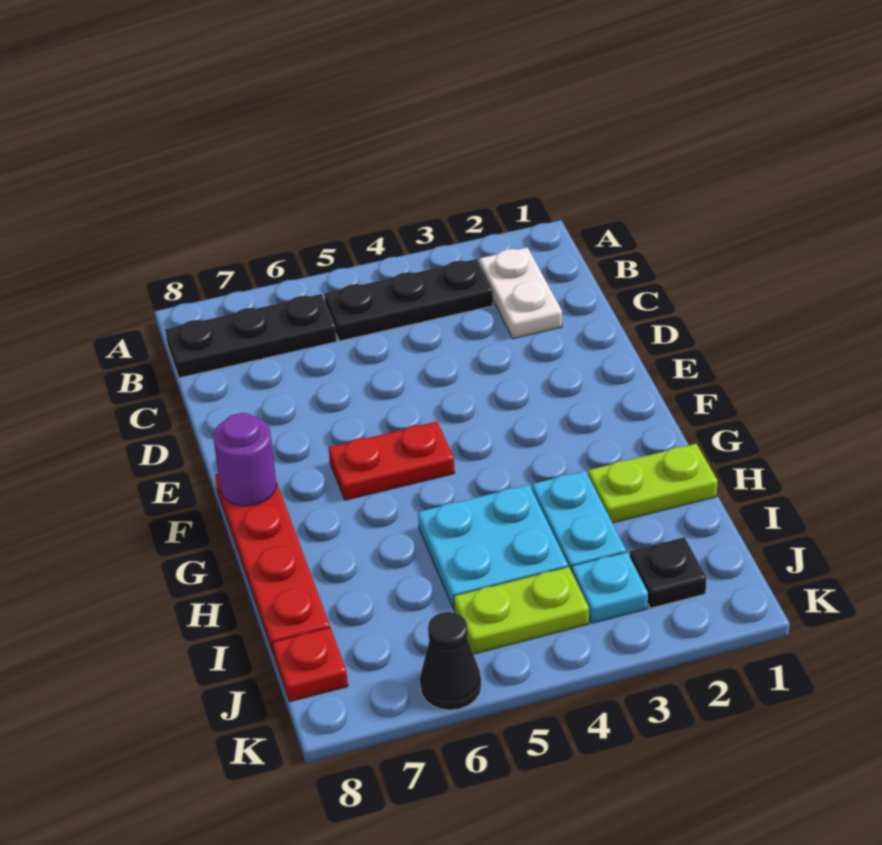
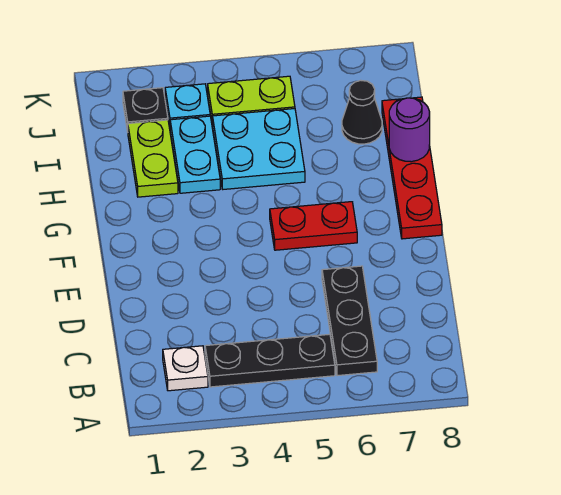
white plate B2:C2 level 1 -> white plate B2 level 1
black plate B6:B8 level 1 -> black plate B6:D6 level 1
purple round brick F8 level 2 -> purple round brick H8 level 2
lime plate H1:H2 level 1 -> lime plate H2:I2 level 1
red plate J8 level 1 -> none
black cone K6 level 1 -> black cone I7 level 1

